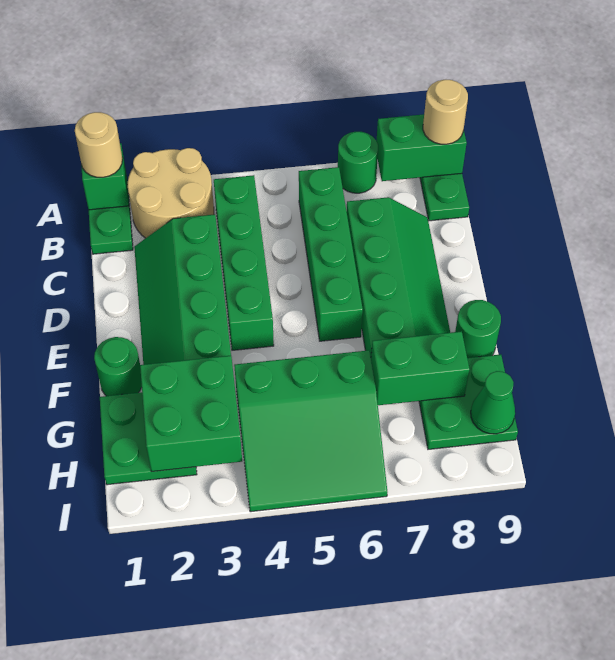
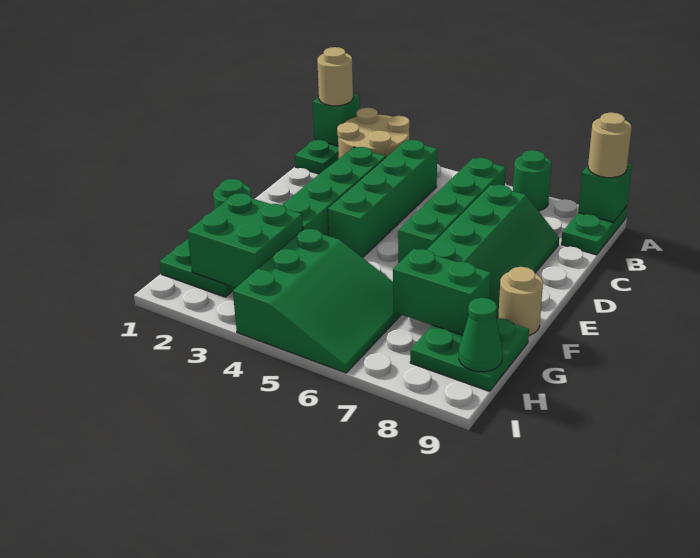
green brick A8:A9 level 2 -> green brick A9 level 2
green round brick F9 level 1 -> tan round brick F9 level 1
green slope G4:I6 level 1 top G -> green slope G4:I6 level 1 top 4

